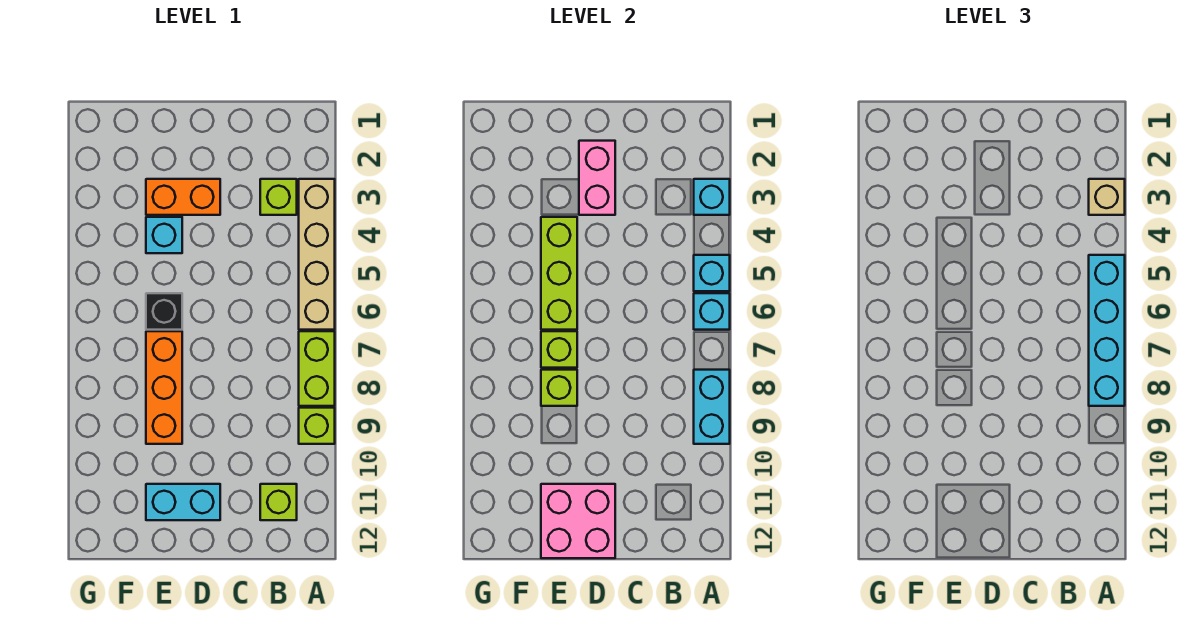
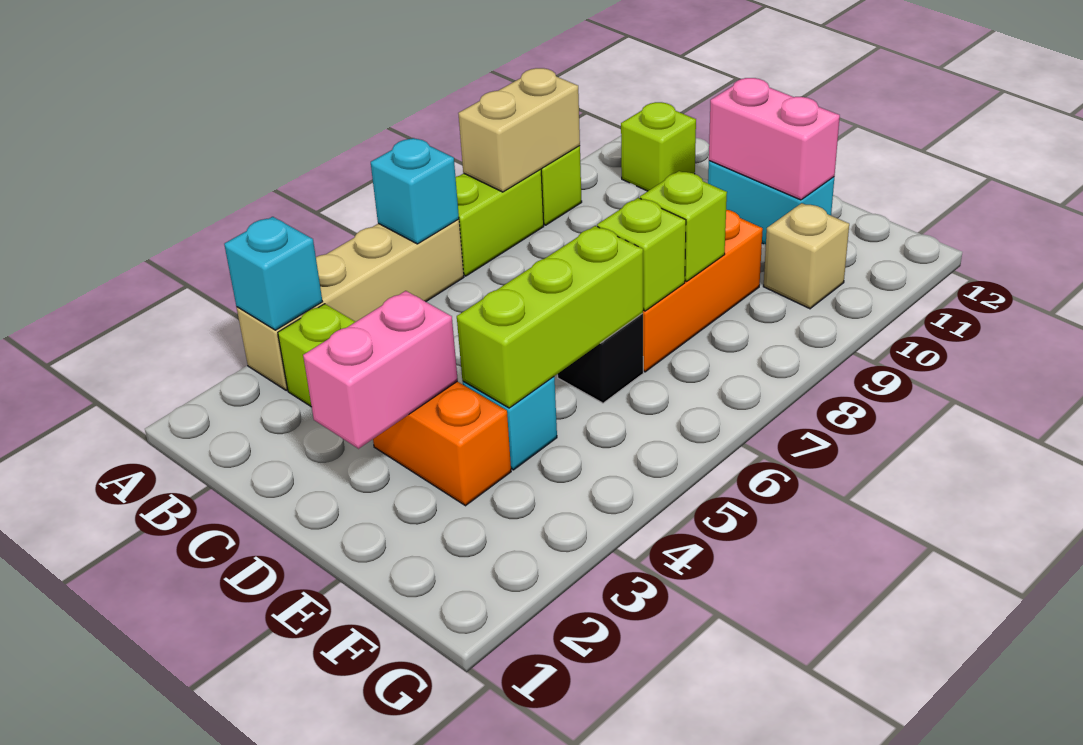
tan brick A3 level 3 -> tan brick F10 level 1
cyan brick A5 level 2 -> none
cyan brick A5:A8 level 3 -> none
cyan brick A8:A9 level 2 -> tan brick A8:A9 level 2
pink brick D11:E12 level 2 -> pink brick D11:E11 level 2

